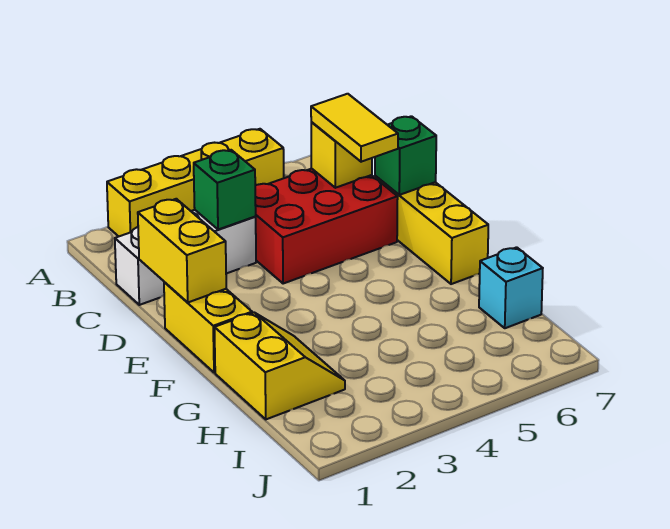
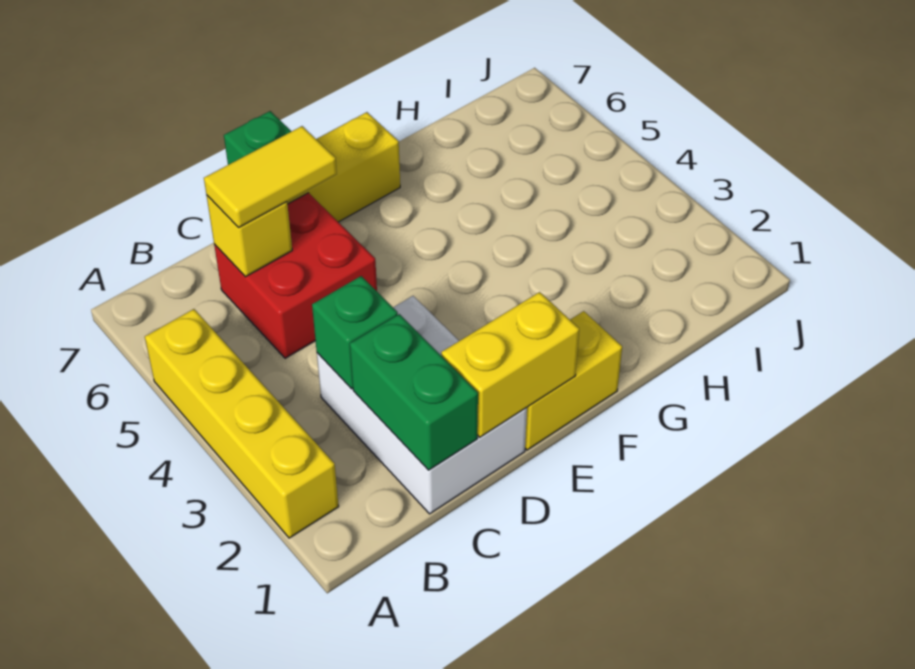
white brick C1:C3 level 1 -> white brick C1:D3 level 1
none -> green brick C1:C2 level 2
red brick C4:D6 level 1 -> red brick C5:D6 level 1
yellow slope G1:H2 level 1 top 1 -> none
cyan brick H7 level 1 -> none

